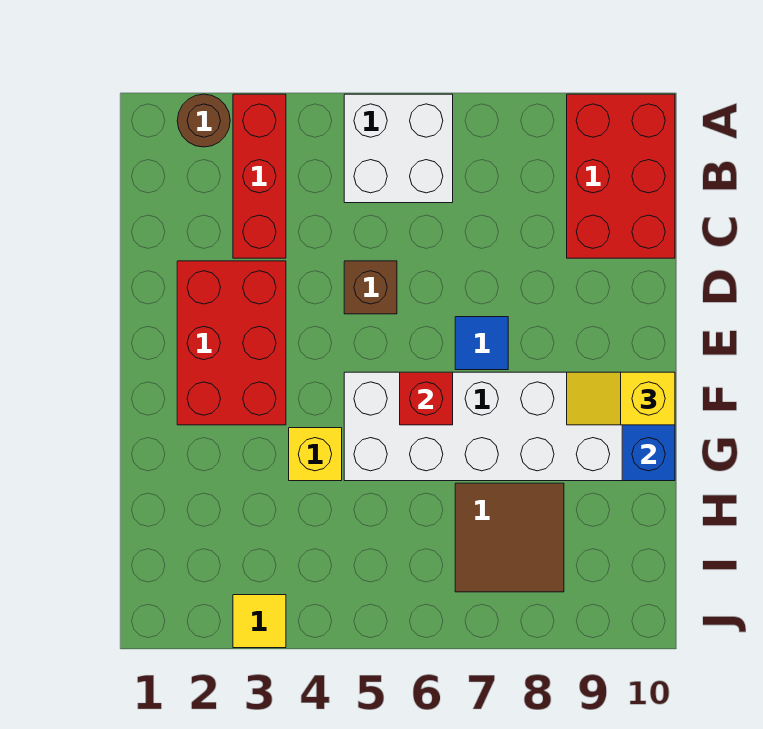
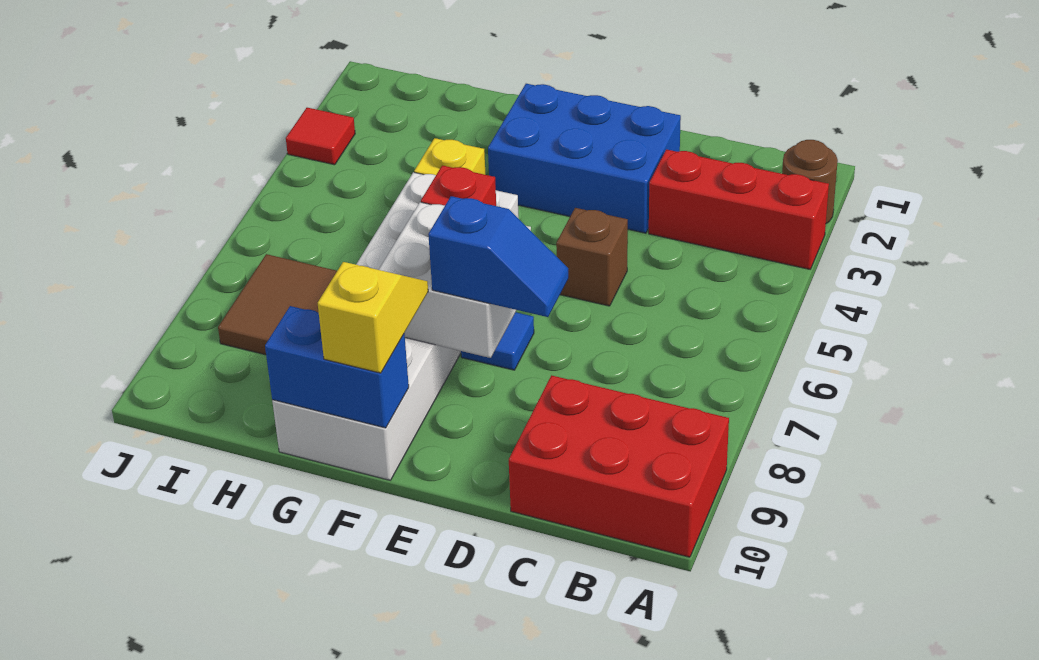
white brick A5:B6 level 1 -> white brick E7:F8 level 2
red brick D2:F3 level 1 -> blue brick D2:F3 level 1
none -> blue slope D8:E8 level 3 top E
yellow tile J3 level 1 -> red tile J3 level 1

